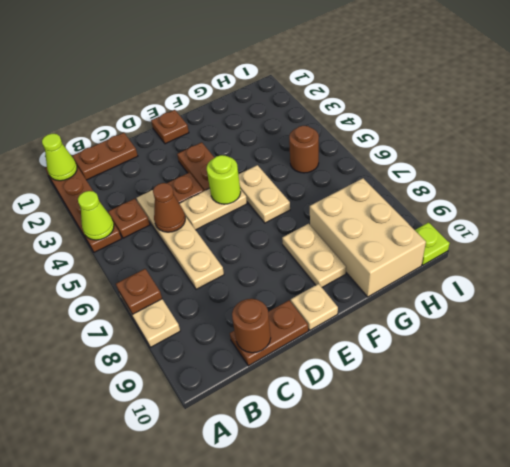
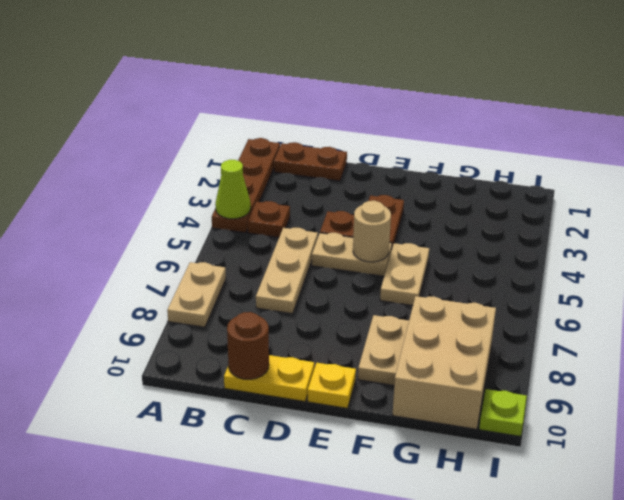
lime cone A1 level 2 -> none
brown plate A7 level 2 -> none
tan plate C4:C7 level 1 -> tan plate C5:C7 level 1
brown cone C5 level 2 -> none
brown plate C10:D10 level 1 -> yellow plate C10:D10 level 1
brown plate E1 level 1 -> none
lime round brick E5 level 2 -> tan round brick E5 level 2
tan plate E10 level 1 -> yellow plate E10 level 1
brown round brick H5 level 1 -> none

